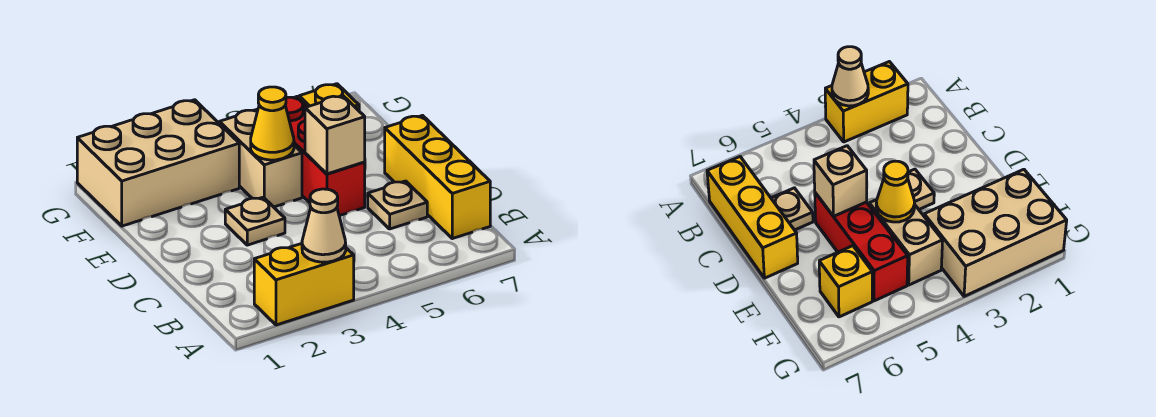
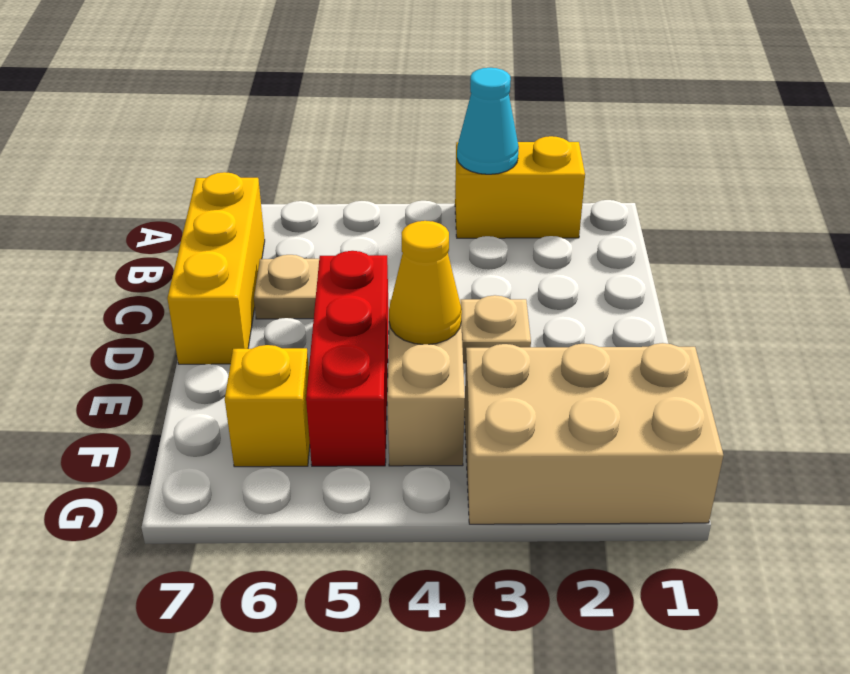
tan cone A3 level 2 -> cyan cone A3 level 2
tan brick D5 level 2 -> none

